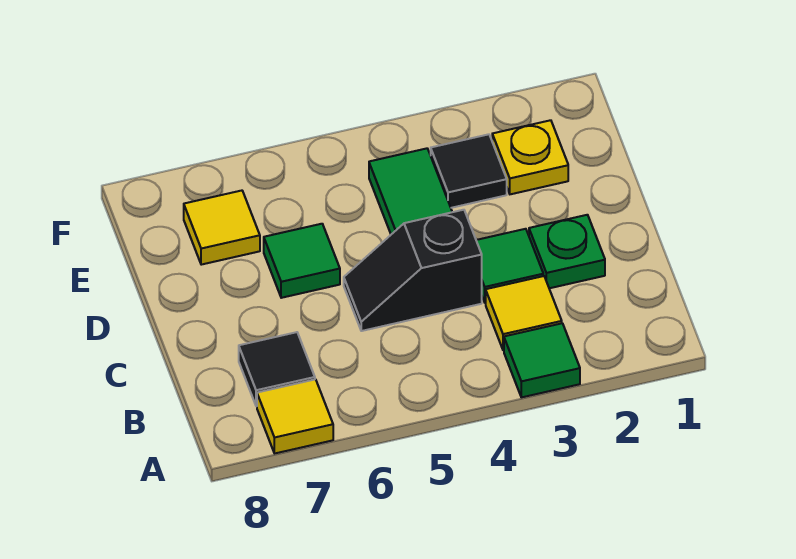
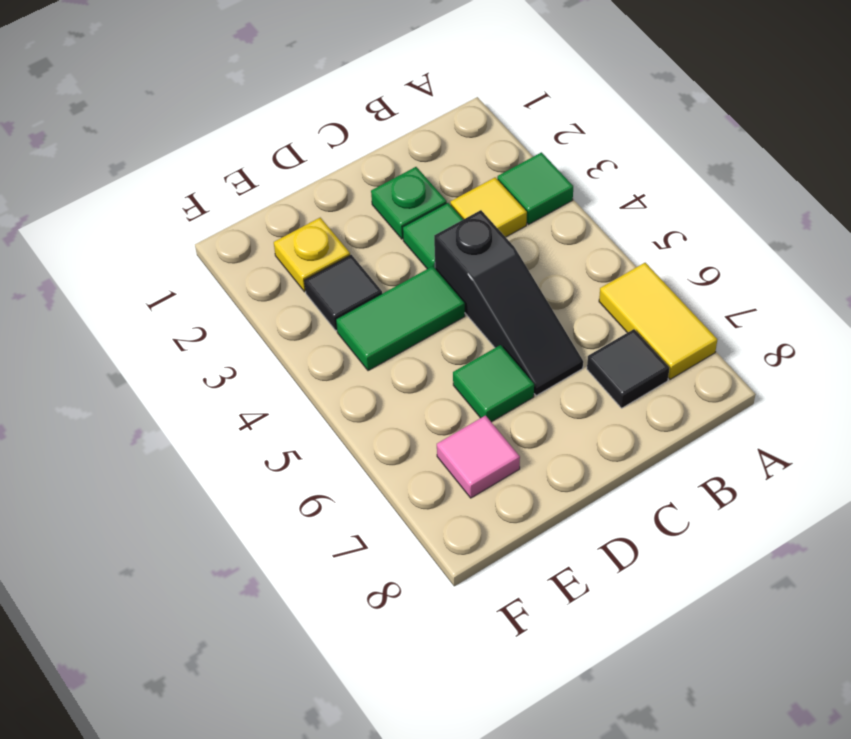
yellow tile A7 level 1 -> yellow tile A6:A7 level 1
black slope C4:C5 level 1 top 4 -> black slope C4:C6 level 1 top 4
yellow tile E7 level 1 -> pink tile E7 level 1

